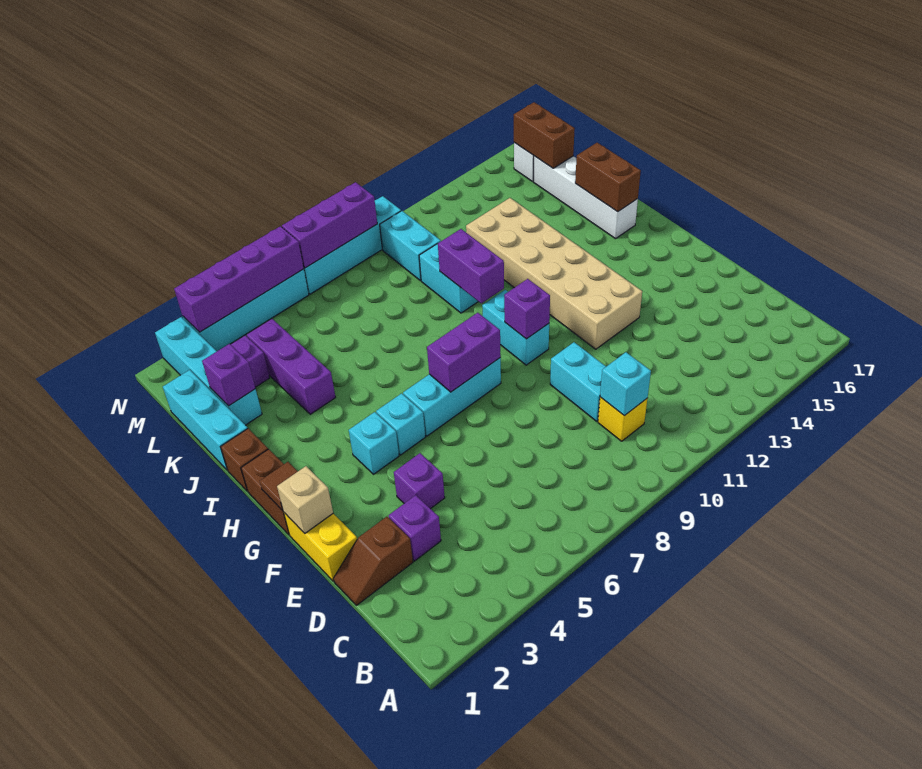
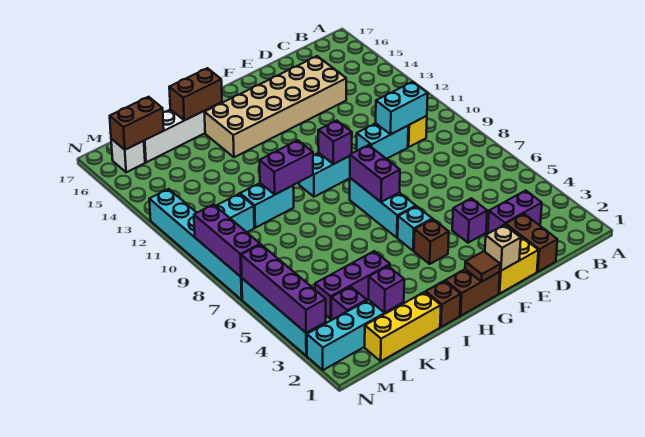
cyan brick C10 level 2 -> cyan brick C10:D10 level 2
brown slope D1:D2 level 1 top 2 -> brown brick D1:D2 level 1
purple brick D3 level 1 -> purple brick C3:D3 level 1
tan brick F12:K13 level 1 -> tan brick D14:I15 level 1
cyan brick G4 level 1 -> brown brick G4 level 1
cyan brick J1:L1 level 1 -> yellow brick J1:L1 level 1
cyan brick N7:N10 level 1 -> cyan brick N7:N12 level 1

